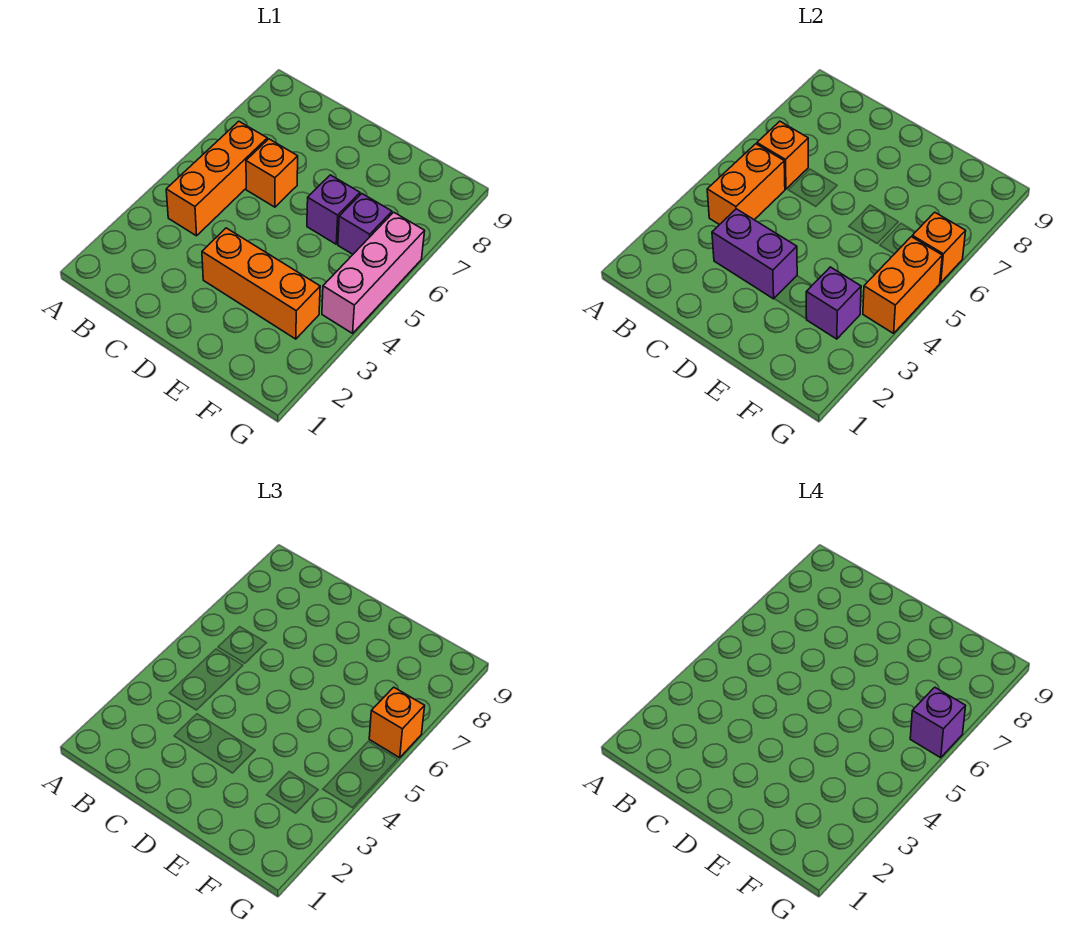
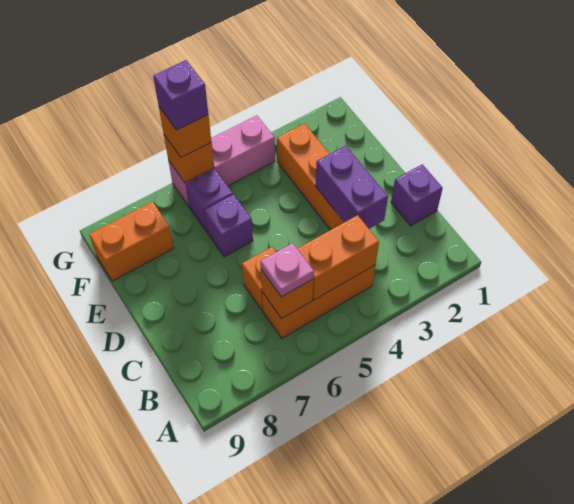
none -> pink plate B6 level 3
purple brick F3 level 2 -> purple brick C1 level 1
orange brick G4:G5 level 2 -> orange brick F8:F9 level 1

